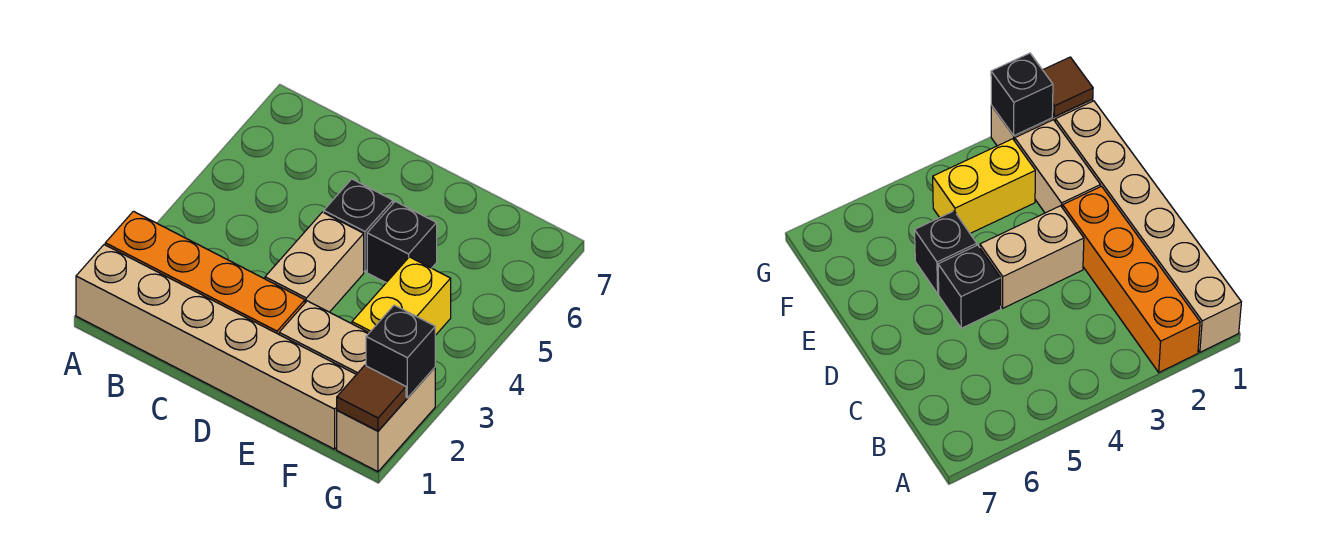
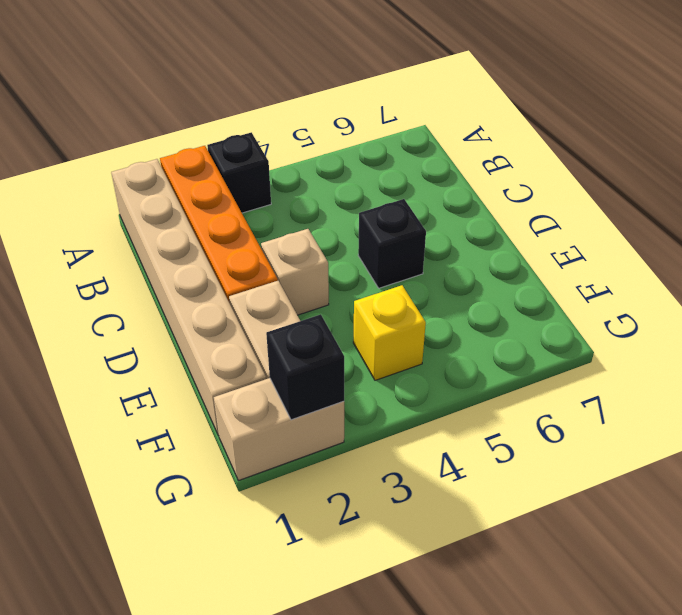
tan brick D3:D4 level 1 -> tan brick D3 level 1
black brick E5 level 1 -> black brick A3 level 1
yellow brick F3:F4 level 1 -> yellow brick F4 level 1
brown tile G1 level 2 -> none

